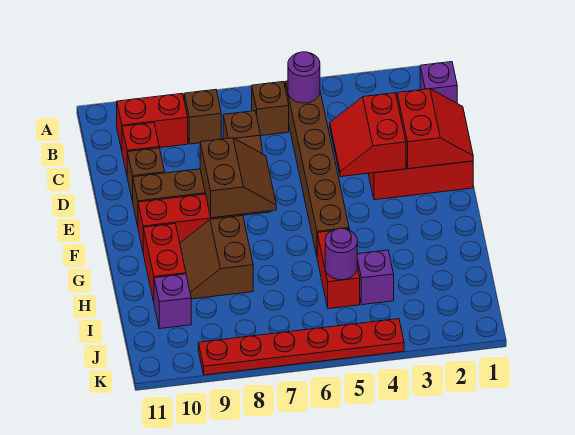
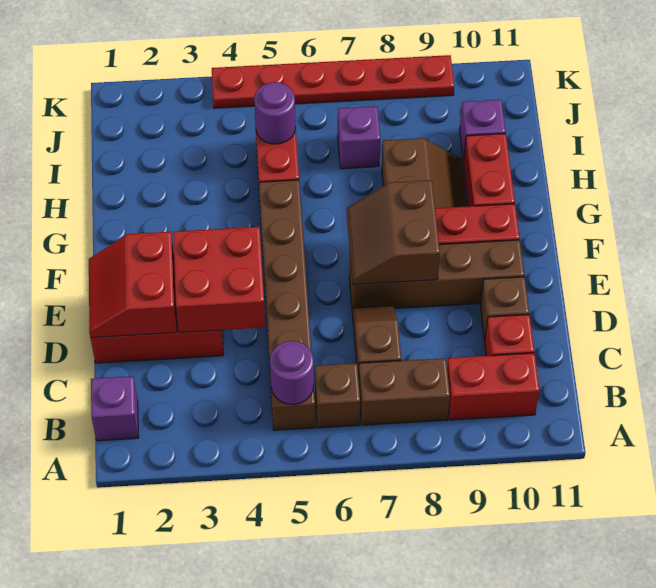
brown brick B8 level 1 -> brown brick B7:B8 level 1
red slope D3:E4 level 2 top 3 -> red brick D3:E4 level 2
purple brick I4 level 1 -> purple brick I7 level 1

